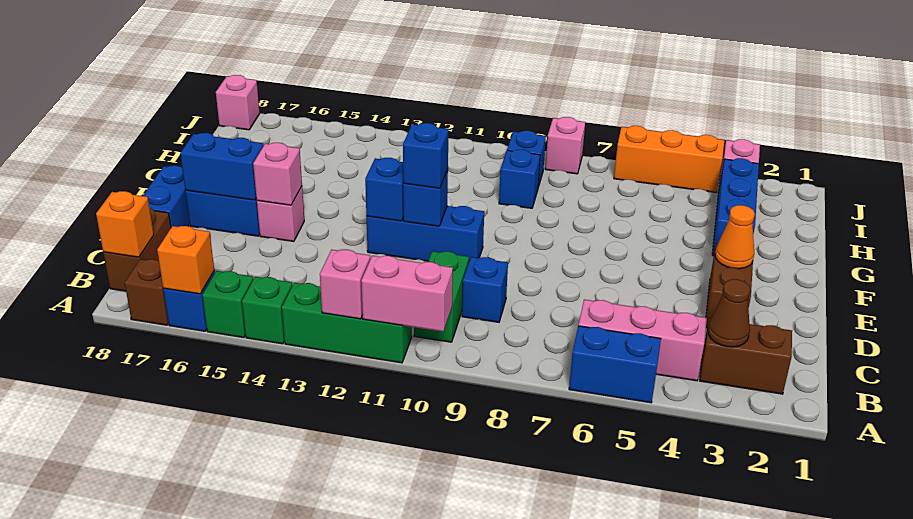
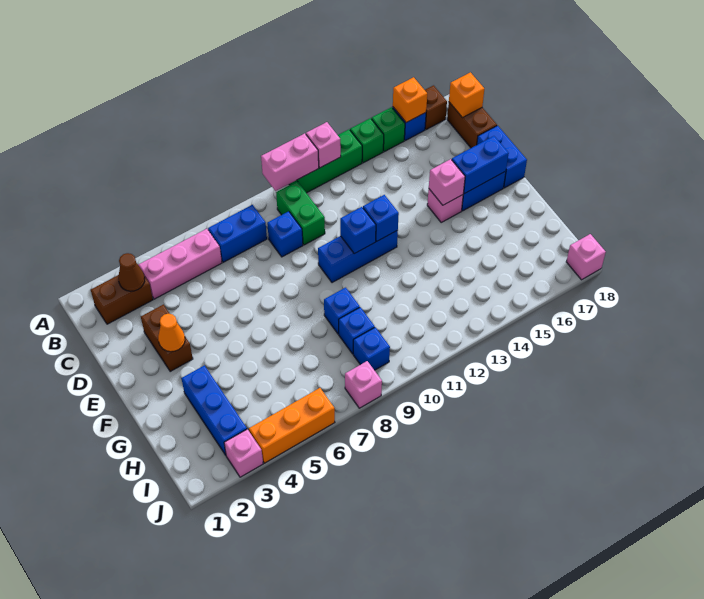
blue brick A5:A6 level 1 -> blue brick B7:B8 level 1
blue brick E11 level 3 -> blue brick G9 level 1

